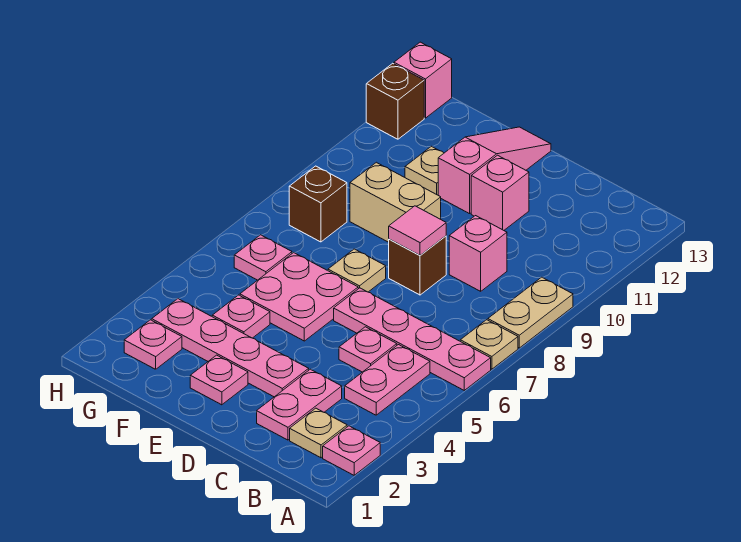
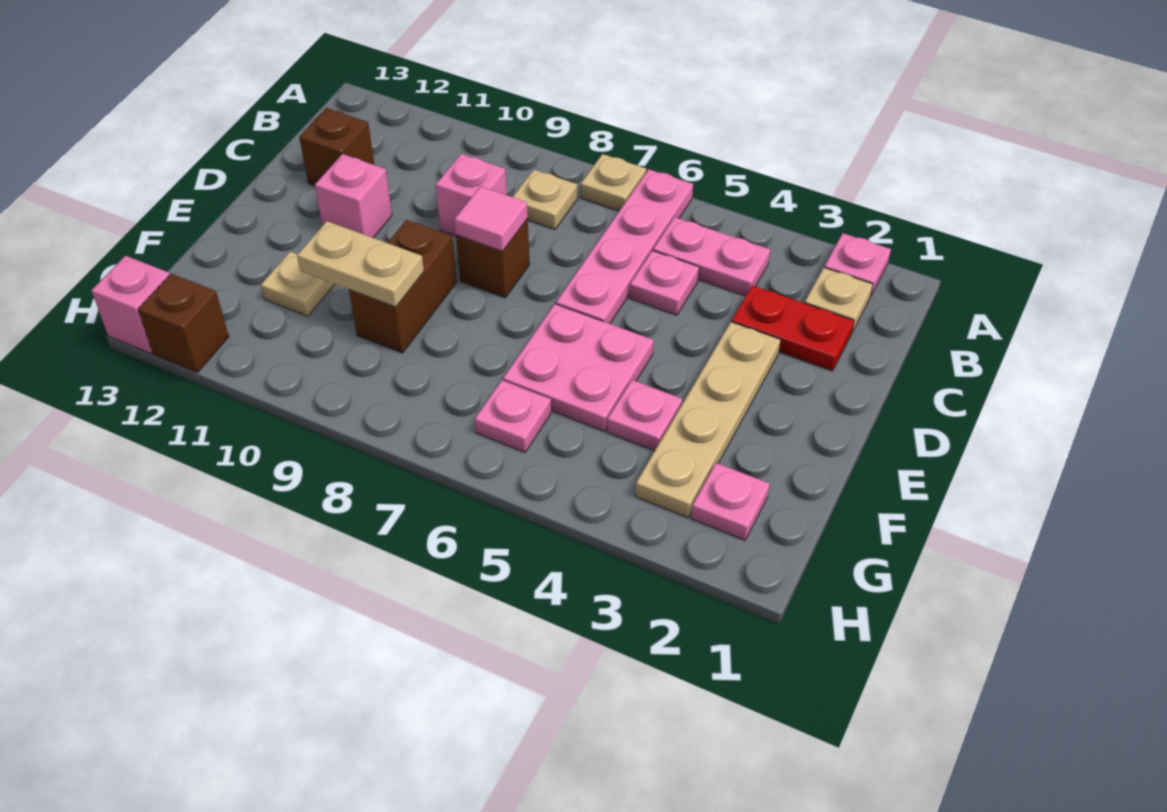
tan plate A8:A9 level 1 -> tan plate F9:F10 level 2
pink plate C2:C3 level 1 -> red plate C2:C3 level 1
pink plate D3:G3 level 1 -> tan plate D3:G3 level 1
pink plate E2 level 1 -> none
tan plate E7 level 1 -> tan plate B8 level 1
tan brick E9:F9 level 1 -> brown brick E9:F9 level 1
pink slope E11:E13 level 1 top 11 -> none
brown brick G8 level 1 -> brown brick C12 level 1

